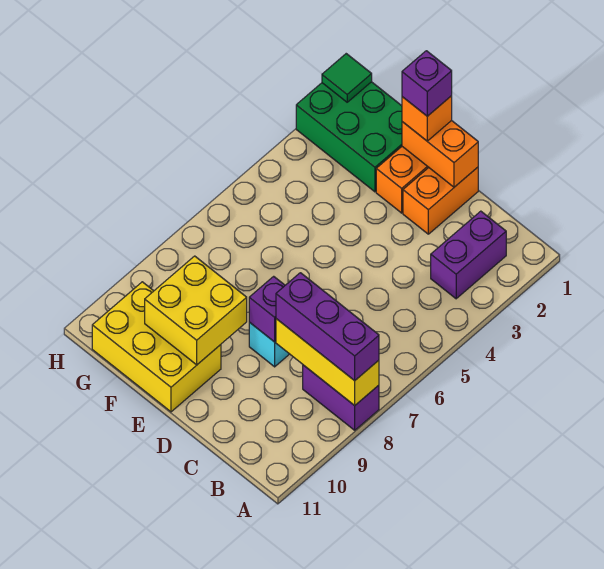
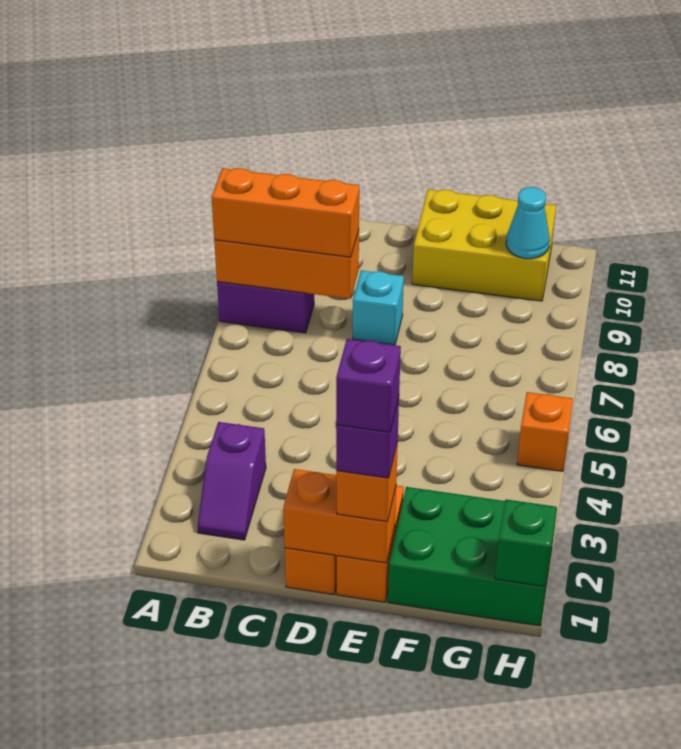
yellow brick A8:C8 level 2 -> orange brick A8:C8 level 2
purple brick A8:C8 level 3 -> orange brick A8:C8 level 3
purple brick B2:B3 level 1 -> purple slope B2:B3 level 1 top 3
purple brick D8 level 2 -> purple brick E1 level 5
yellow brick E9:F10 level 2 -> none
none -> cyan cone G10 level 2
green tile H1 level 2 -> green brick H1 level 2
none -> orange brick H5 level 1

